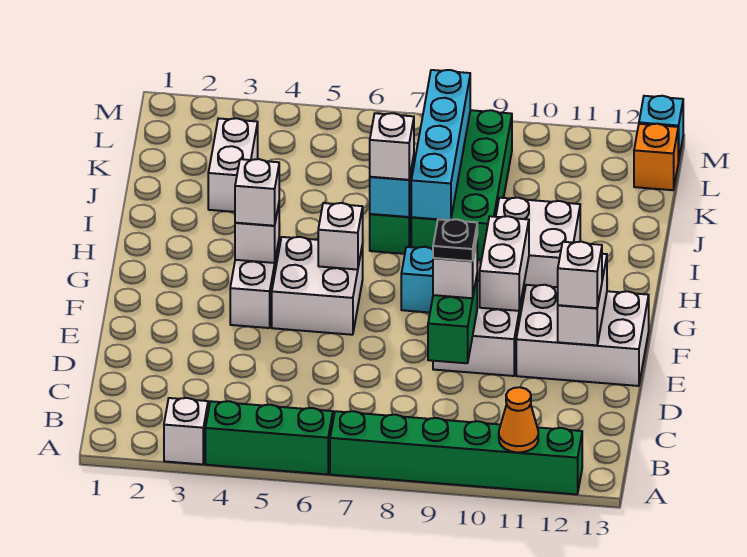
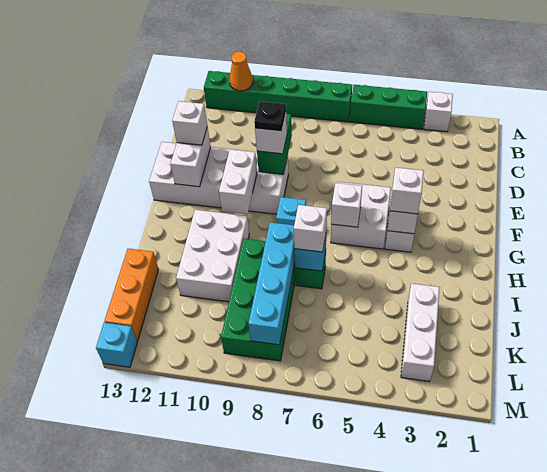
white brick H10:I11 level 1 -> white brick H10:J11 level 1
white brick J3:K3 level 1 -> white brick J3:L3 level 1
orange brick L13 level 1 -> orange brick J13:L13 level 1

